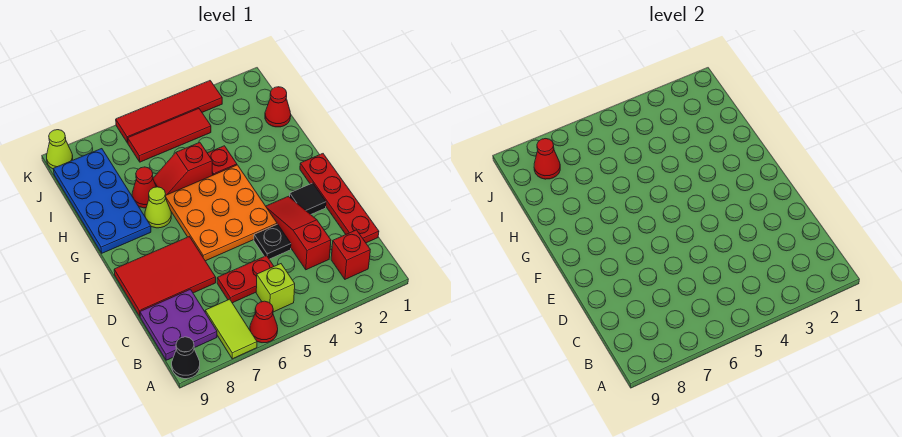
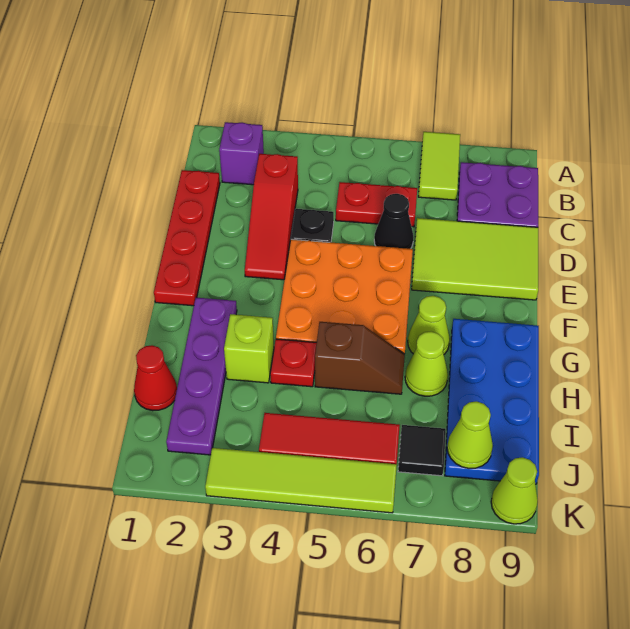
red cone A6 level 1 -> none
black cone A9 level 1 -> black cone D6 level 1
red brick B2 level 1 -> purple brick B2 level 1
lime brick B5 level 1 -> lime brick H3 level 1
red tile D7:E9 level 1 -> lime tile D7:E9 level 1
black tile E2 level 1 -> black tile J7 level 1
none -> purple plate G2:J2 level 1
red slope H5:H6 level 1 top 5 -> brown slope H5:H6 level 1 top 5
red cone H7 level 1 -> lime cone H7 level 1
red cone J8 level 2 -> lime cone J8 level 2
red tile K3:K6 level 1 -> lime tile K3:K6 level 1

